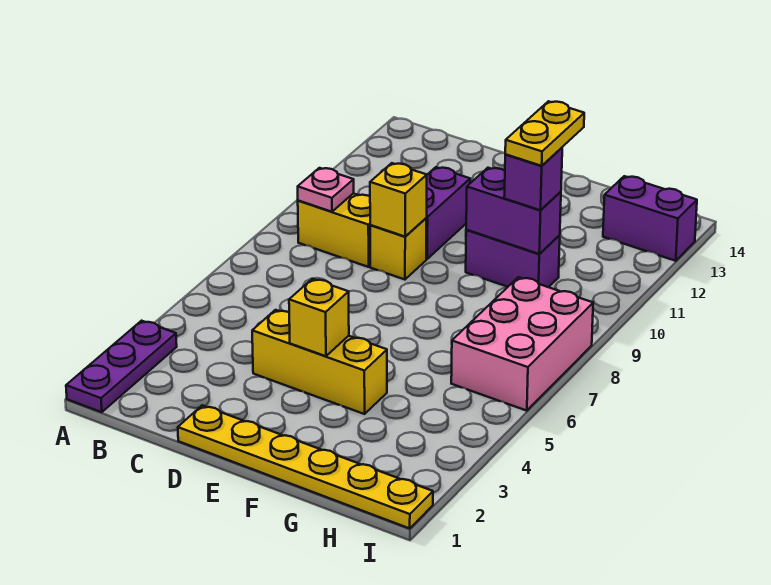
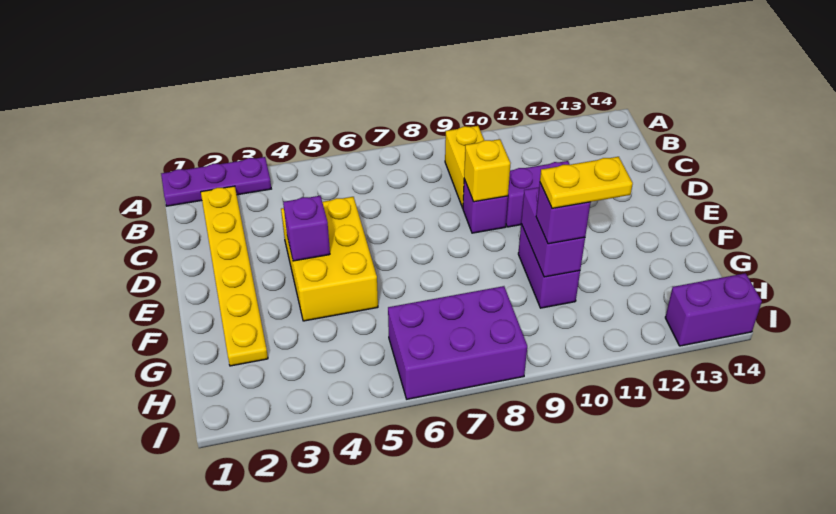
pink plate B9 level 2 -> none
yellow plate D1:I1 level 1 -> yellow plate B2:G2 level 1
yellow brick D4:F4 level 1 -> yellow brick D4:F5 level 1
yellow brick D9 level 1 -> purple brick D9 level 1
yellow brick E4 level 2 -> purple brick E4 level 2
pink brick H6:I8 level 1 -> purple brick H6:I8 level 1
purple brick H13:I13 level 1 -> purple brick I13:I14 level 1

